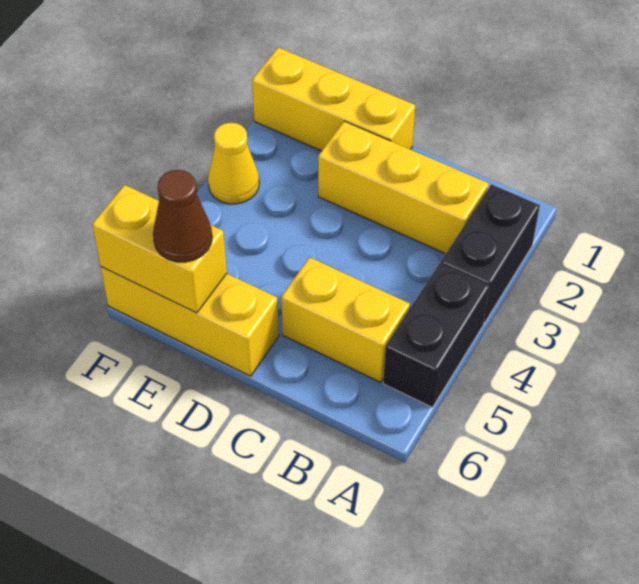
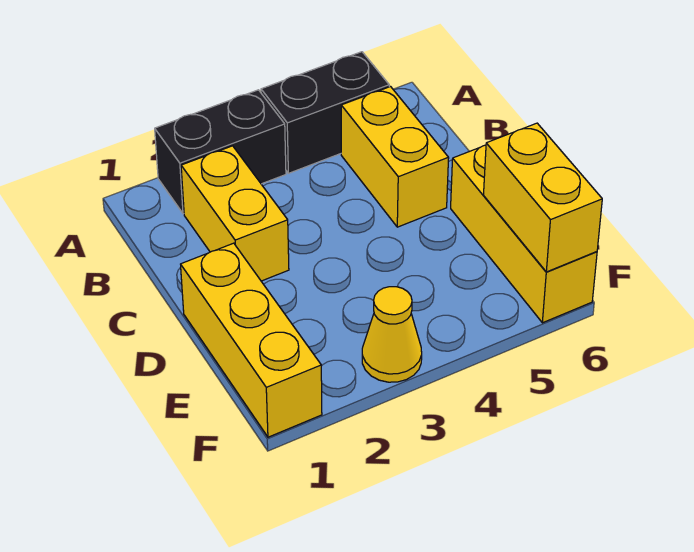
yellow brick B2:D2 level 1 -> yellow brick B2:C2 level 1
brown cone E6 level 3 -> none

